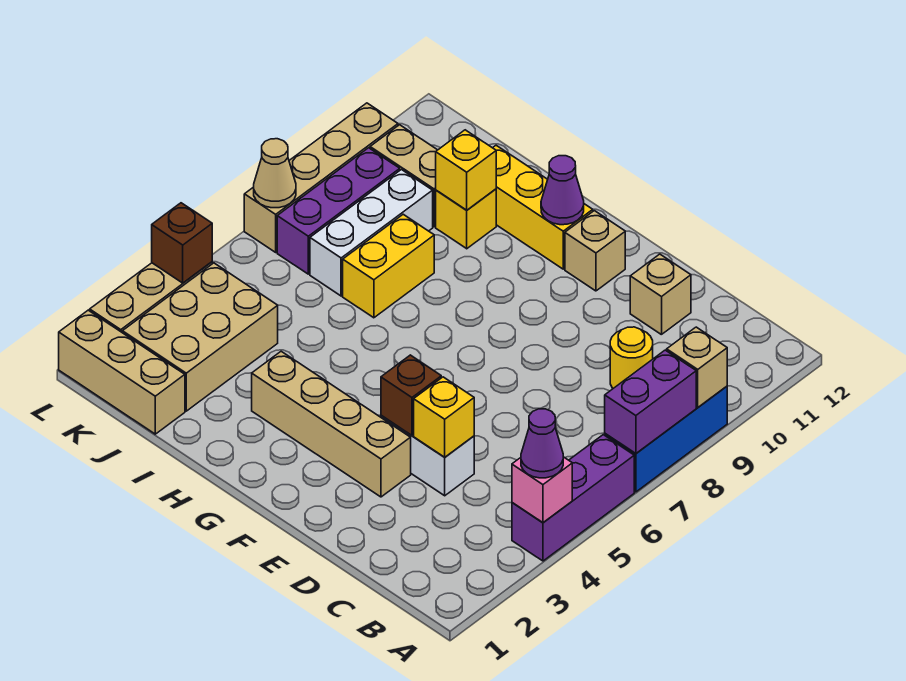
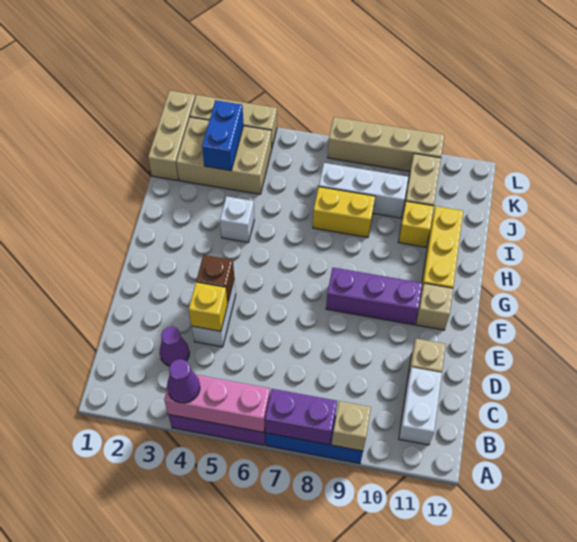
pink brick A4 level 2 -> pink brick A4:A6 level 2
none -> white brick B11:C11 level 1
yellow round brick C9 level 1 -> none
tan brick E3:H3 level 1 -> none
purple cone G11 level 2 -> purple cone C3 level 1
none -> white brick H4 level 1
yellow brick I10 level 2 -> none
none -> blue brick J3:K3 level 2
purple brick K7:K9 level 1 -> purple brick F8:F10 level 1
brown brick L4 level 2 -> none
tan cone L7 level 2 -> none

